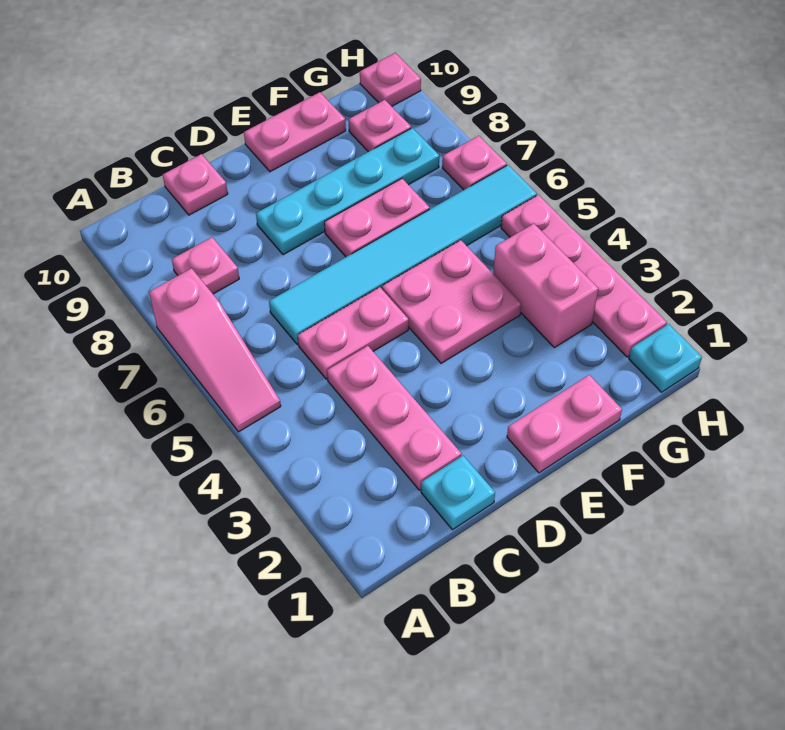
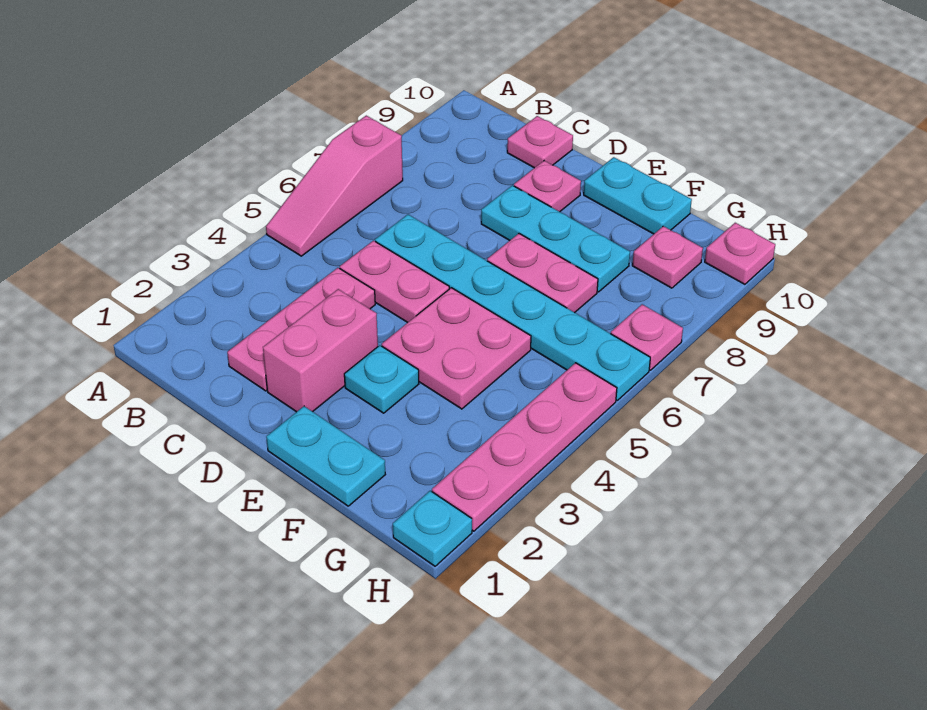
pink plate B8 level 1 -> pink plate D9 level 1
cyan plate C1 level 1 -> cyan plate E3 level 1
cyan tile C6:H6 level 1 -> cyan plate C6:H6 level 1
cyan plate D8:G8 level 1 -> cyan plate D8:F8 level 1
pink plate E1:F1 level 1 -> cyan plate E1:F1 level 1
pink plate E10:F10 level 1 -> cyan plate E10:F10 level 1
pink brick G3:G4 level 1 -> pink brick D2:D3 level 1

